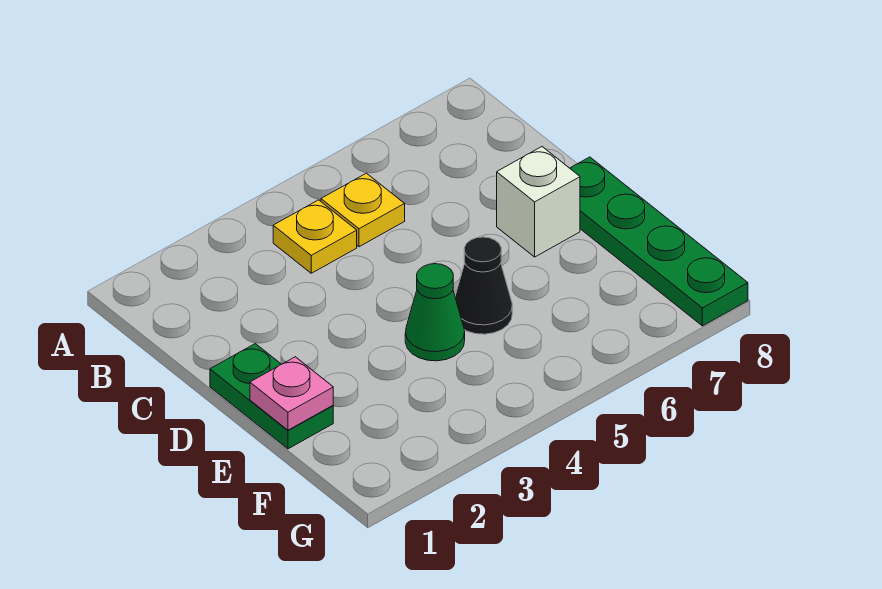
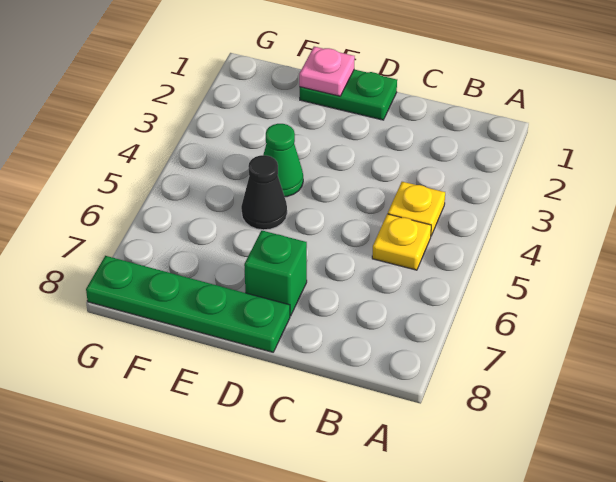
white brick D7 level 1 -> green brick D7 level 1

